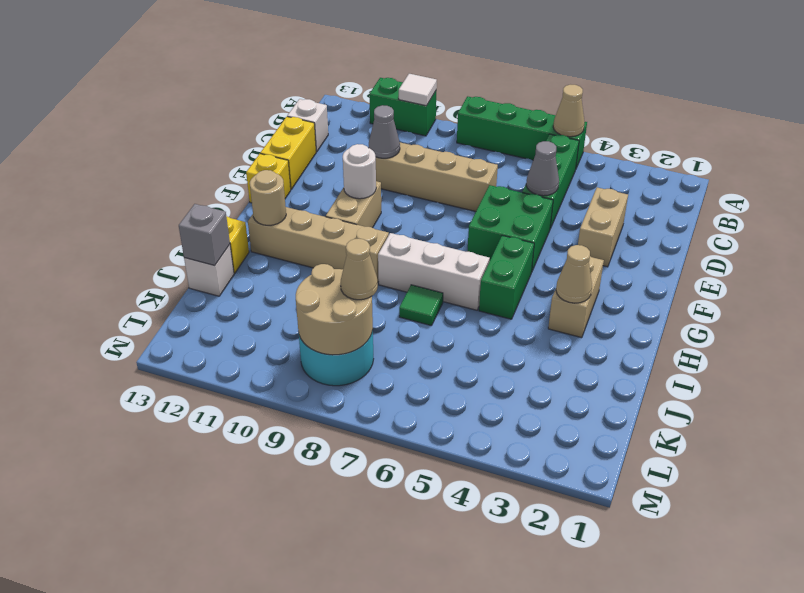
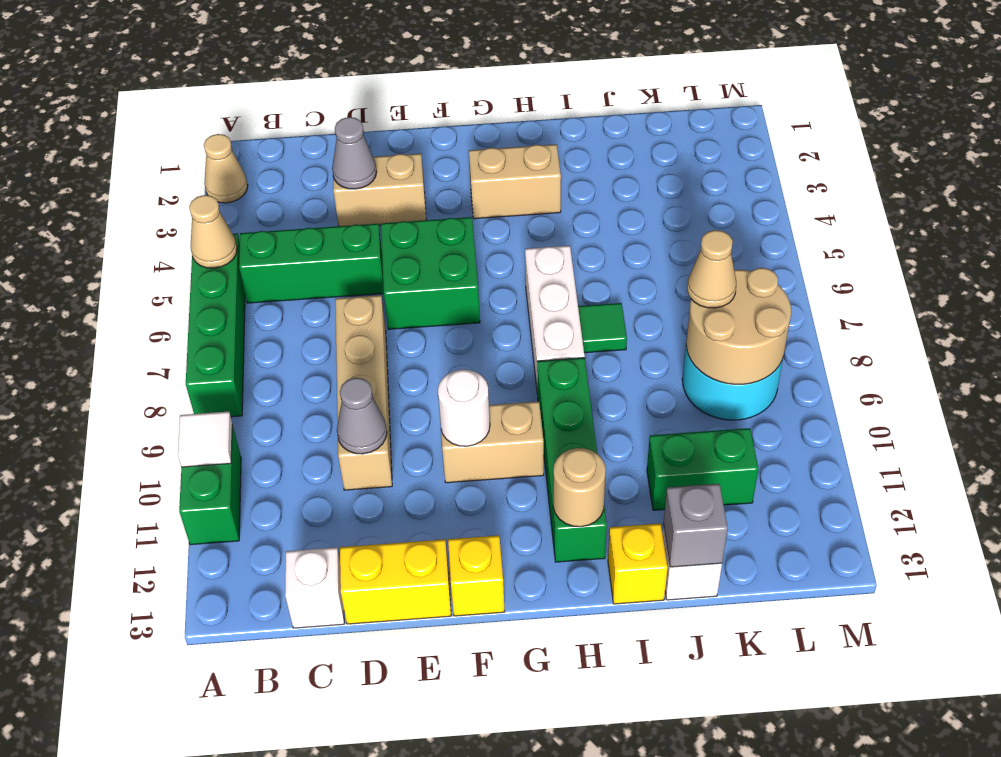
grey cone D5 level 2 -> grey cone D3 level 2
green brick G5:H5 level 1 -> green brick J11:K11 level 1
tan cone H3 level 2 -> tan cone A2 level 1
tan brick H9:H12 level 1 -> green brick H9:H12 level 1

